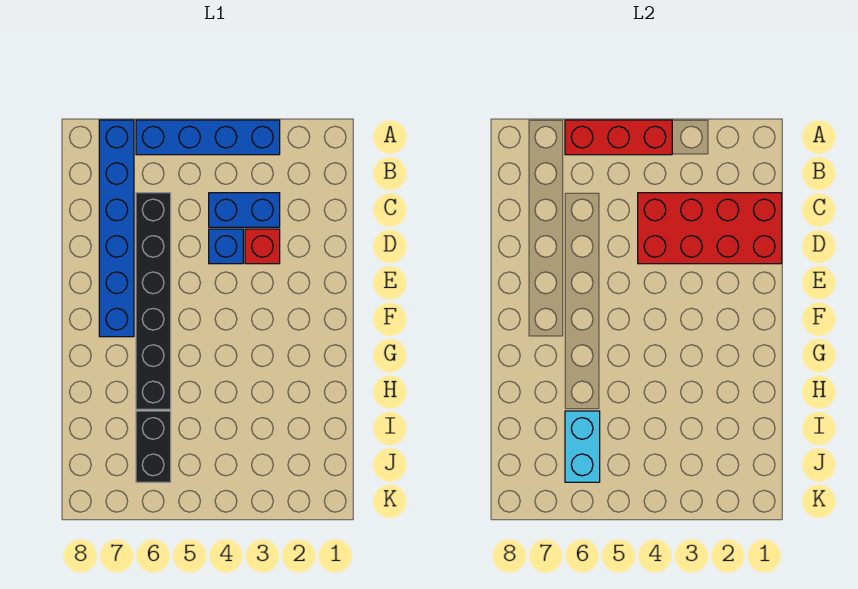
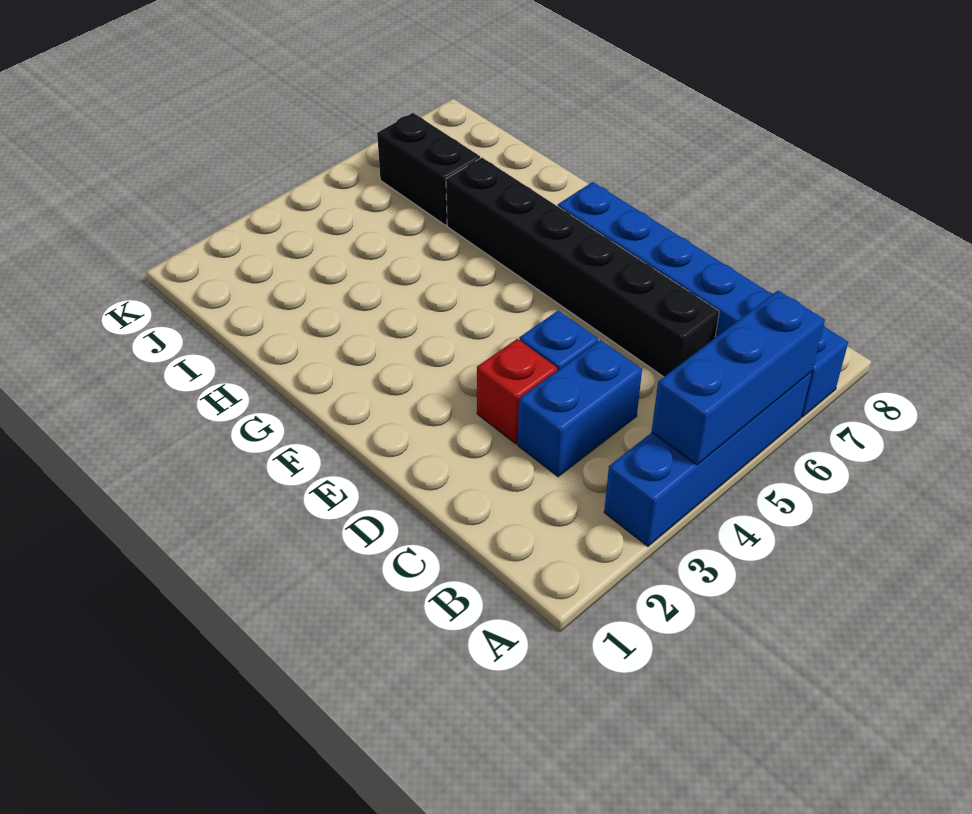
red brick A4:A6 level 2 -> blue brick A4:A6 level 2
red brick C1:D4 level 2 -> none
cyan brick I6:J6 level 2 -> none

